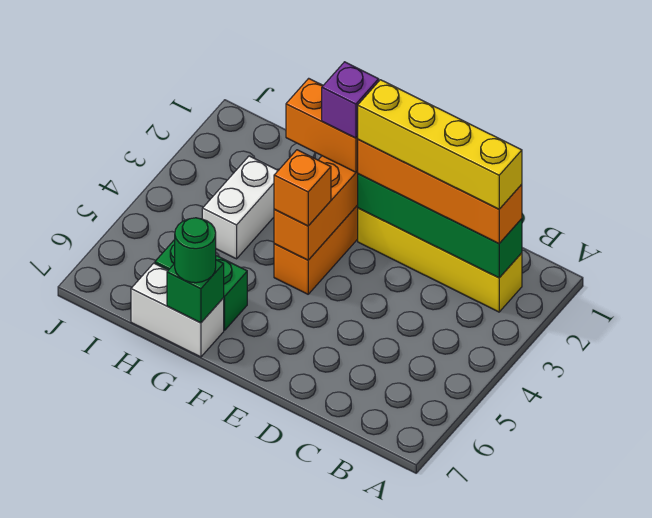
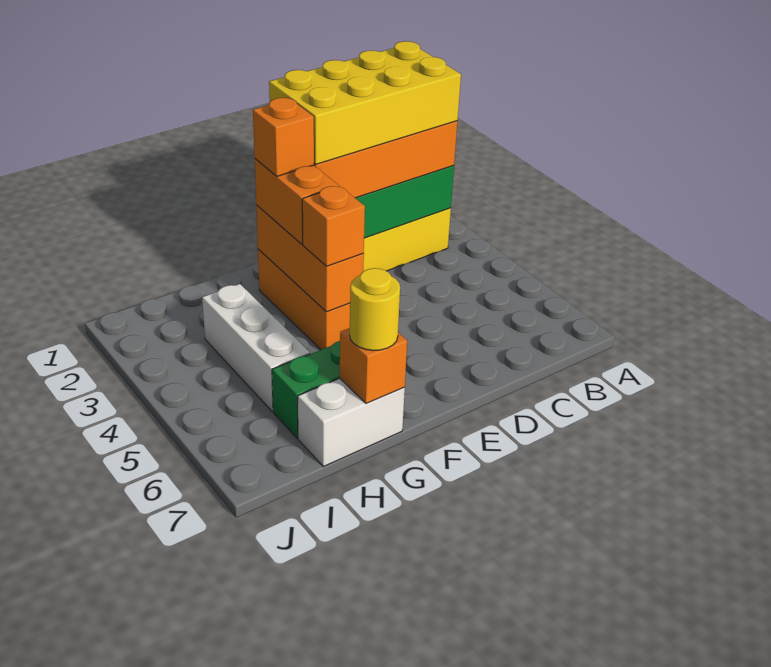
yellow brick B2:E2 level 4 -> yellow brick B1:E2 level 4
orange brick F2:G2 level 3 -> orange brick F2:F3 level 3
purple brick F2 level 4 -> orange brick F2 level 4
green brick G7 level 2 -> orange brick G7 level 2
green round brick G7 level 3 -> yellow round brick G7 level 3
white brick H3:H4 level 1 -> white brick H3:H5 level 1

